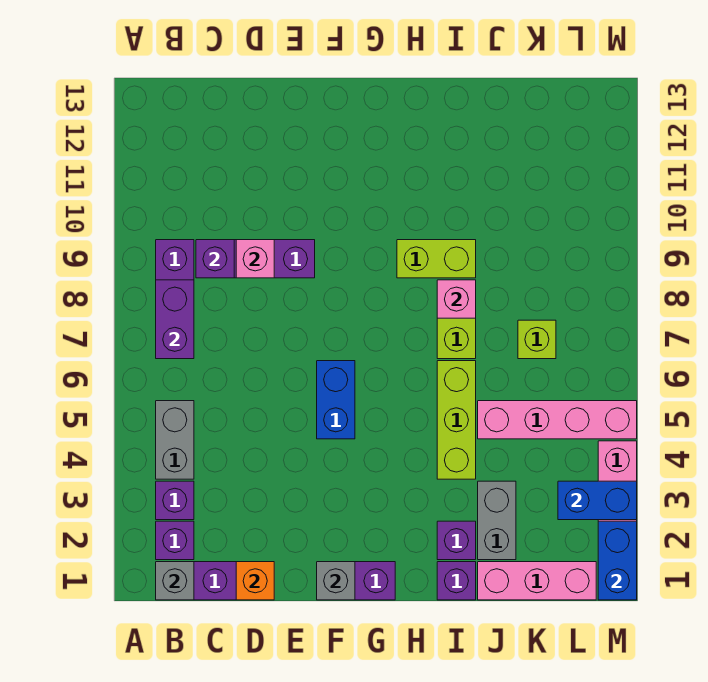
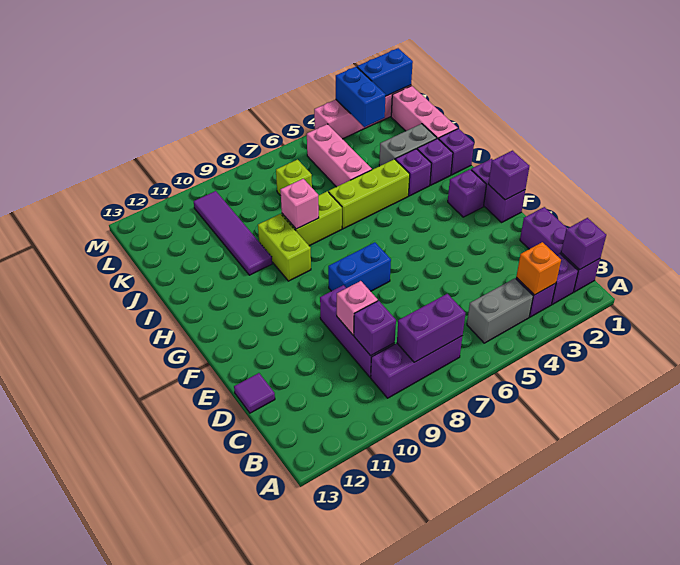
grey brick B1 level 2 -> purple brick B1 level 2
orange brick D1 level 2 -> orange brick B3 level 2
none -> purple tile D13 level 1
grey brick F1 level 2 -> purple brick F1 level 2
blue brick F5:F6 level 1 -> blue brick F7:F8 level 1
none -> purple brick G2 level 1
none -> purple brick I3 level 1
none -> purple tile I10:L10 level 1
pink brick J5:M5 level 1 -> pink brick J5:L5 level 1

